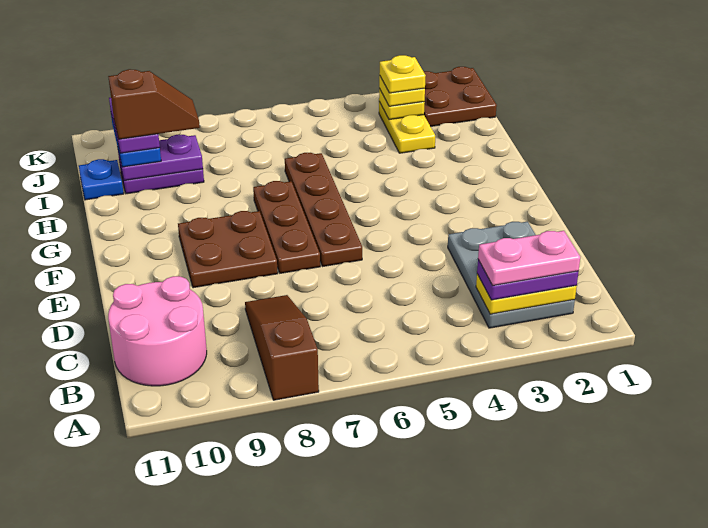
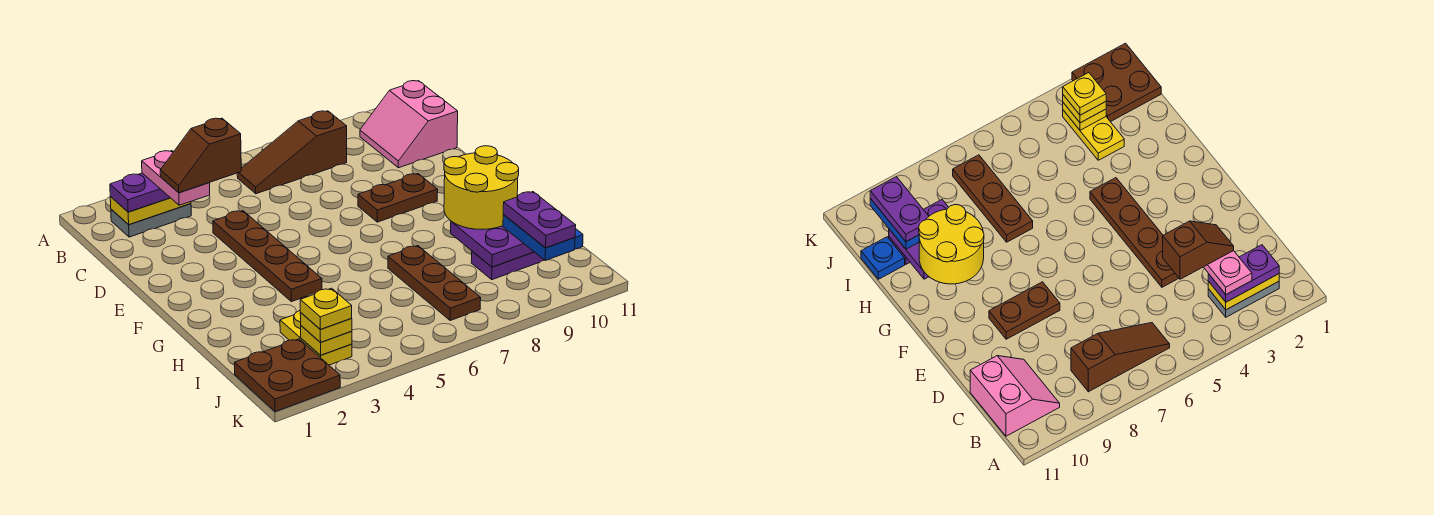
brown slope A8:C8 level 1 top A -> brown slope B6:B8 level 1 top 8
grey plate B2:D3 level 1 -> grey plate B2:B3 level 1
pink plate B2:B3 level 4 -> pink plate B3:C3 level 4
pink round brick B10:C11 level 1 -> pink slope B10:C11 level 1 top 11
brown plate E6:H6 level 1 -> brown plate D4:G4 level 1
brown plate E7:G7 level 1 -> brown plate H7:J7 level 1
brown plate E8:F9 level 1 -> brown plate E8:E9 level 1
none -> yellow round brick G9:H10 level 3
purple plate I9:I10 level 2 -> purple plate H9:I10 level 2
brown slope I9:I10 level 5 top 10 -> brown slope C3:C4 level 5 top 4

